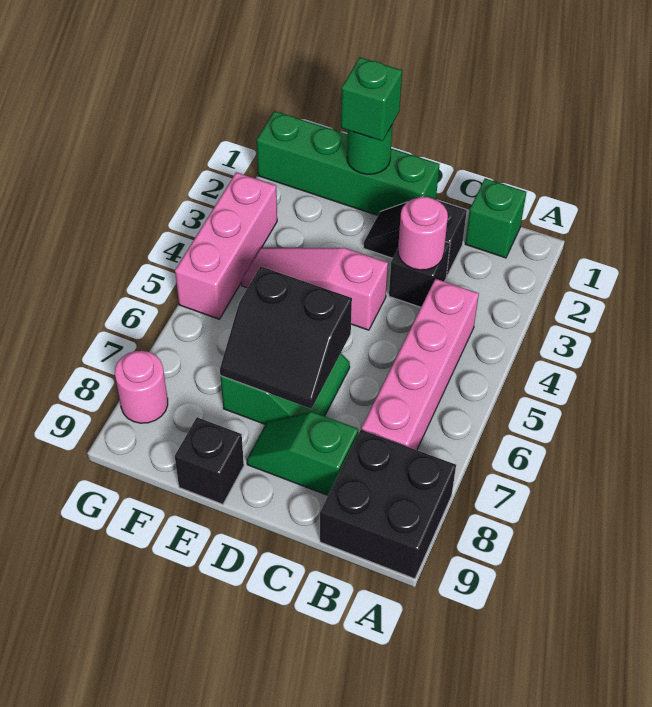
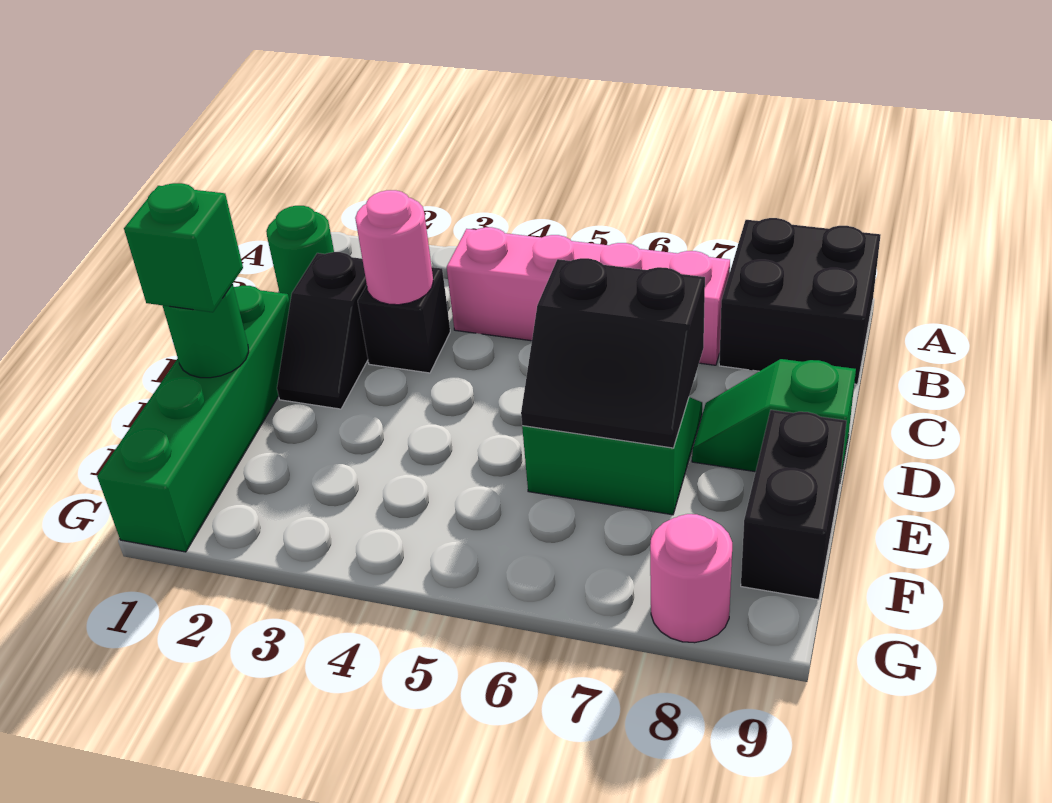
green brick B1 level 1 -> green round brick B1 level 1
green slope C8:D8 level 1 top C -> green slope D8:D9 level 1 top 9
pink slope D4:F4 level 1 top D -> none
black slope D6:E7 level 2 top 6 -> black slope D6:E7 level 2 top D
black brick E9 level 1 -> black brick E9:F9 level 1
pink brick G3:G5 level 1 -> none

